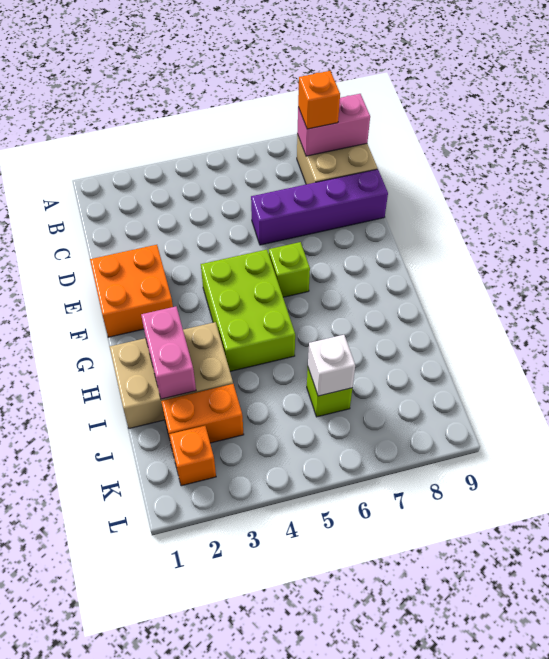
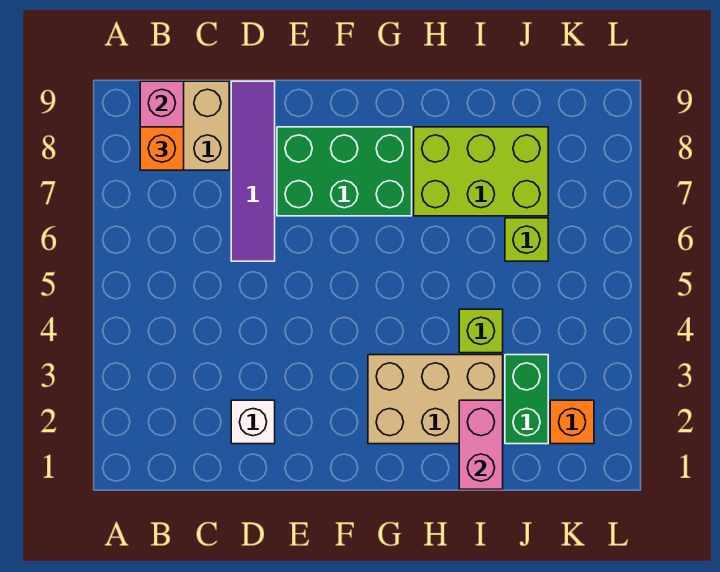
purple brick D6:D9 level 1 -> purple tile D6:D9 level 1
orange brick E1:F2 level 1 -> none
none -> green brick E7:G8 level 1
lime brick F4:H5 level 1 -> lime brick H7:J8 level 1
lime brick F6 level 1 -> lime brick I4 level 1
tan brick H1:I3 level 1 -> tan brick G2:I3 level 1
pink brick H2:I2 level 2 -> pink brick I1:I2 level 2
orange brick J2:J3 level 1 -> green brick J2:J3 level 1
white brick J6 level 2 -> white brick D2 level 1

